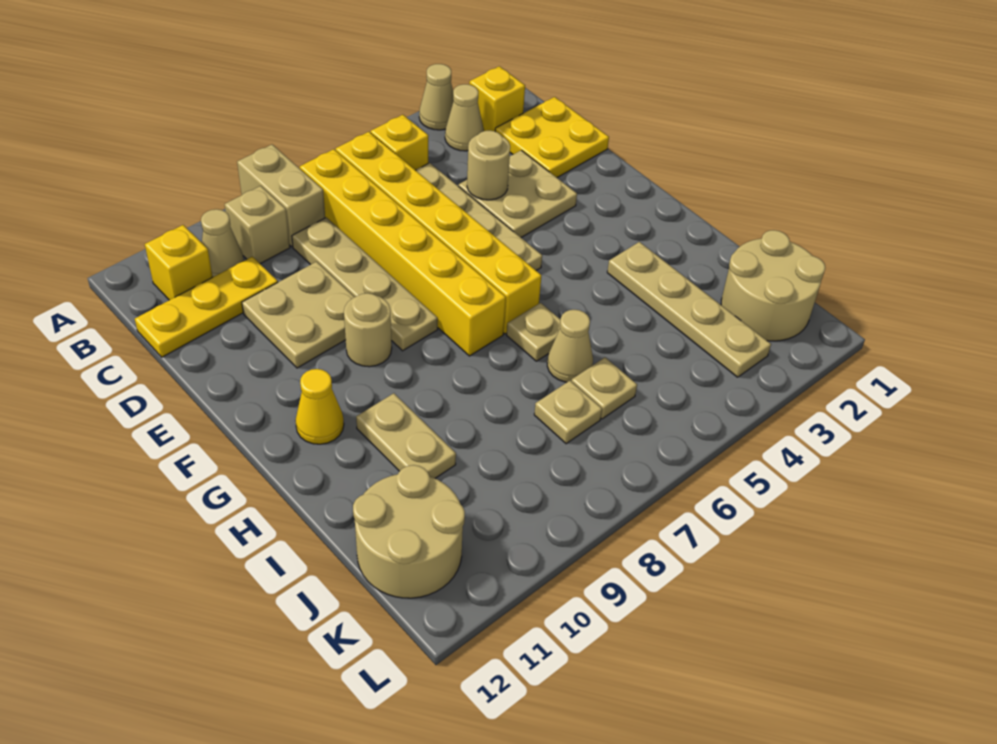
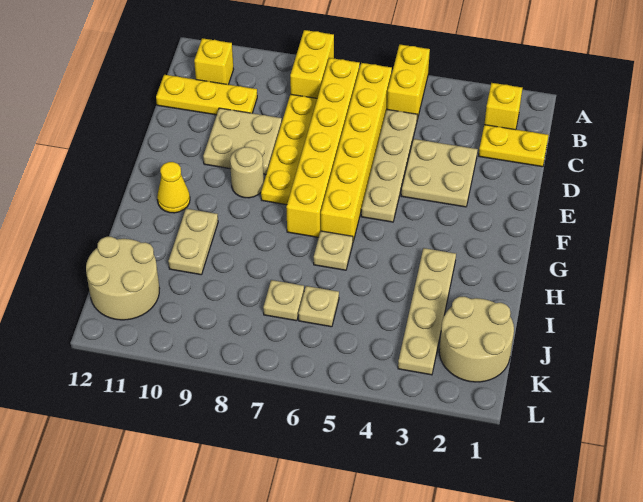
tan cone A3 level 1 -> none
tan brick A8:B8 level 1 -> yellow brick A8:B8 level 1
tan cone B3 level 1 -> none
yellow brick B5 level 1 -> yellow brick A5:B5 level 1
tan brick B9 level 1 -> none
tan cone B10 level 1 -> none
yellow plate C1:D2 level 1 -> yellow plate C1:C2 level 1
tan plate C8:F8 level 1 -> yellow plate C8:F8 level 1
tan round brick D4 level 2 -> none
tan cone I6 level 1 -> none

